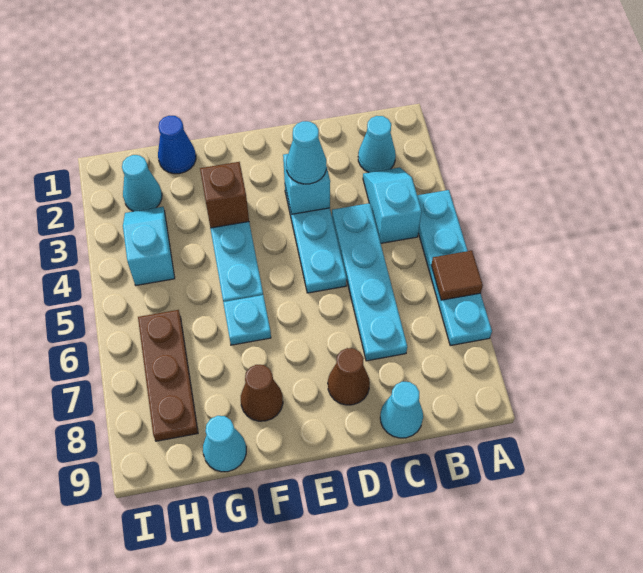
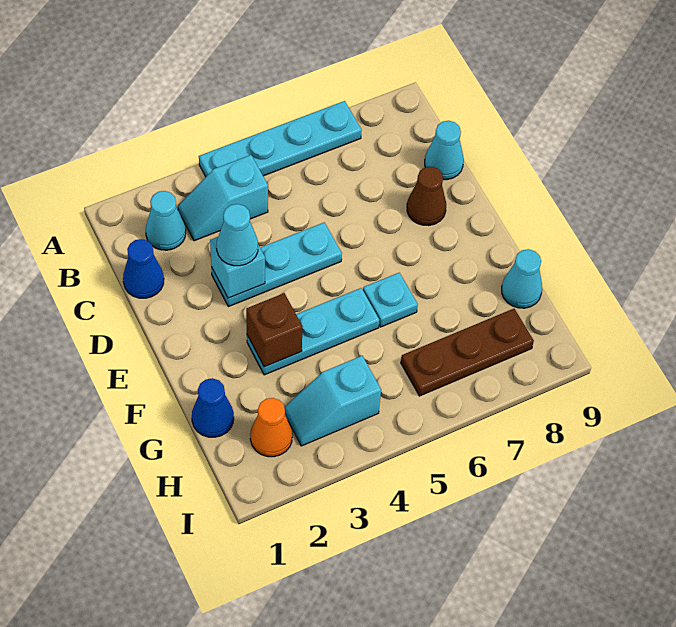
brown tile A6 level 2 -> none
none -> blue cone C1 level 1
cyan plate C4:C7 level 1 -> none
brown cone F8 level 1 -> none
cyan cone H2 level 1 -> orange cone H2 level 1

